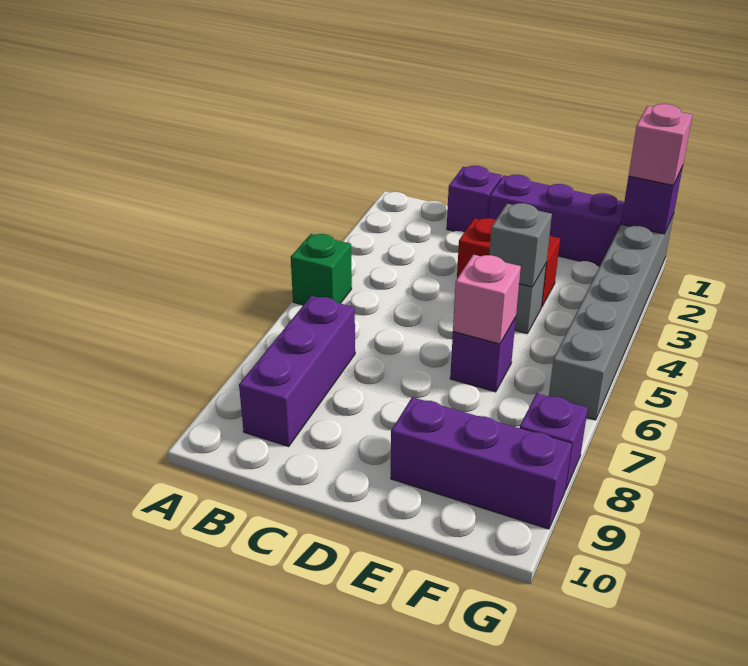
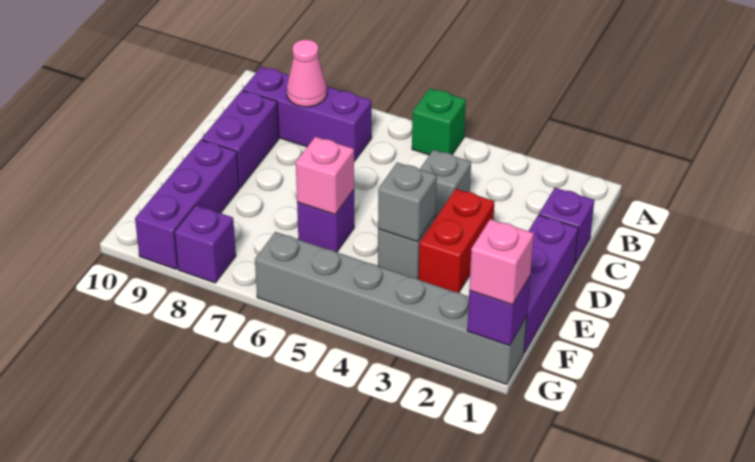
none -> pink cone B8 level 2
none -> grey brick C4 level 1
none -> purple brick C9:D9 level 1

